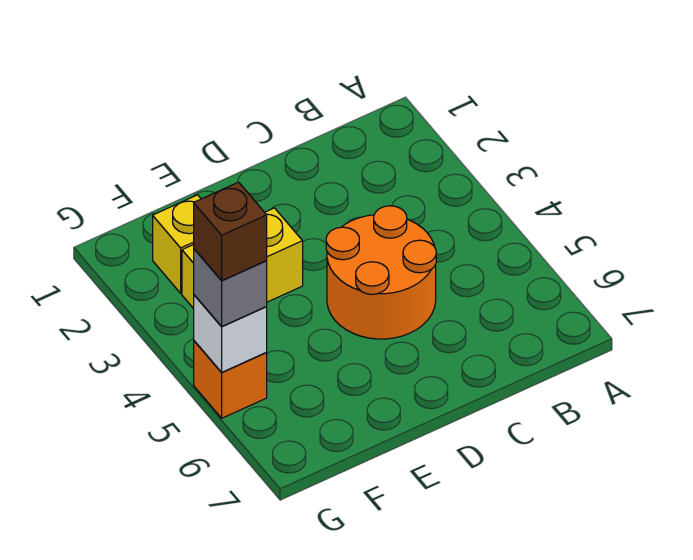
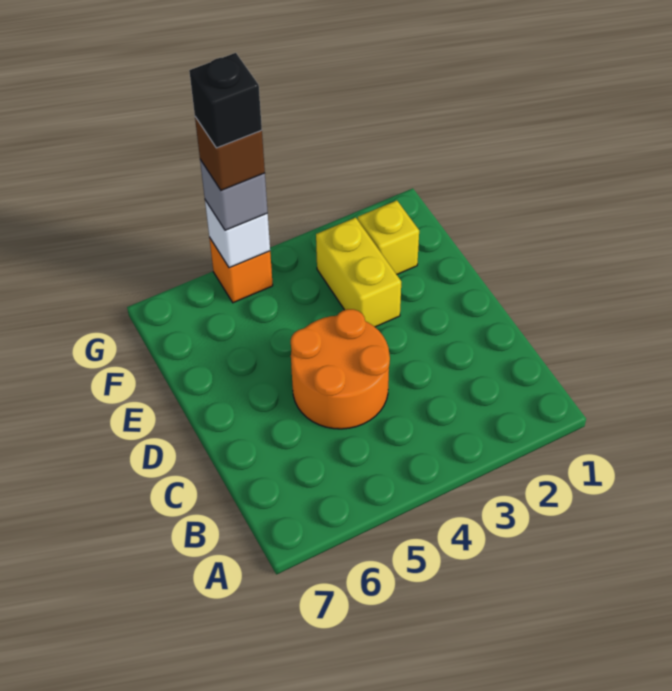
none -> black brick G5 level 5

